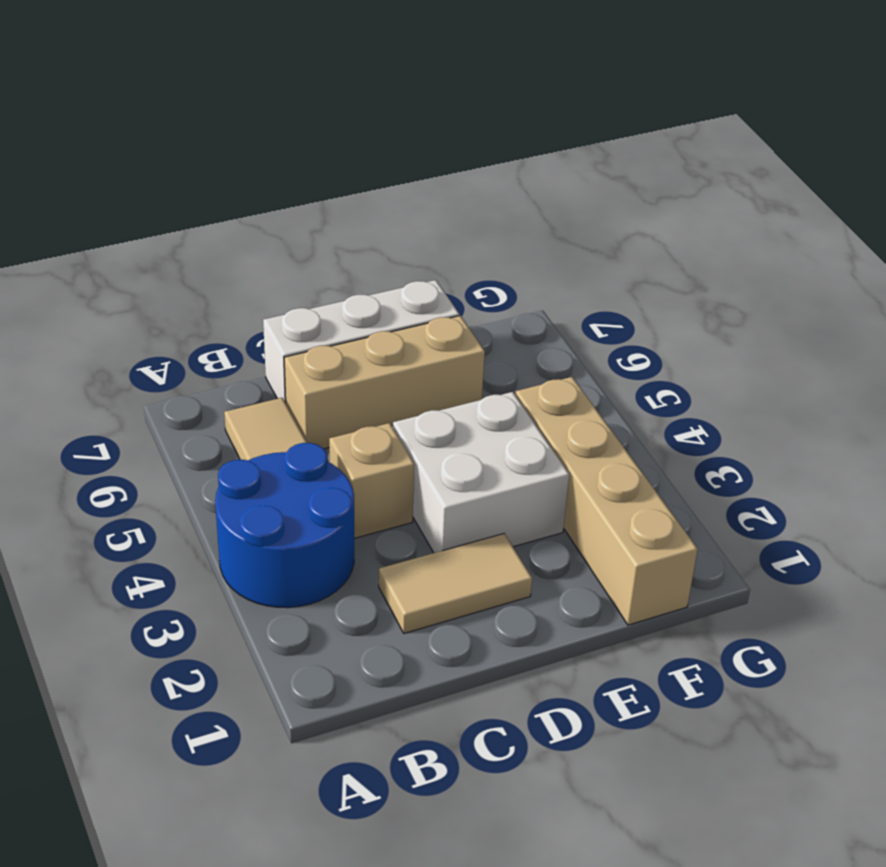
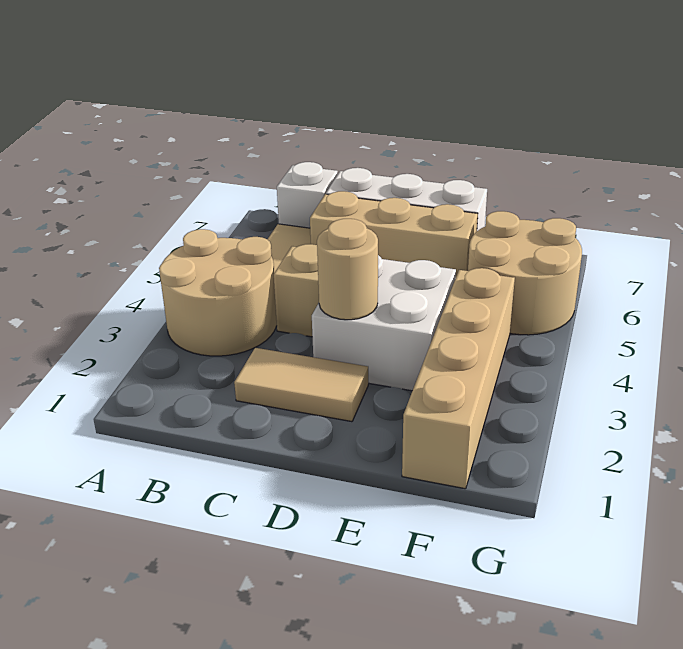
blue round brick A3:B4 level 1 -> tan round brick A3:B4 level 1
none -> white brick B7 level 1
none -> tan round brick D3 level 2
none -> tan round brick F5:G6 level 1

